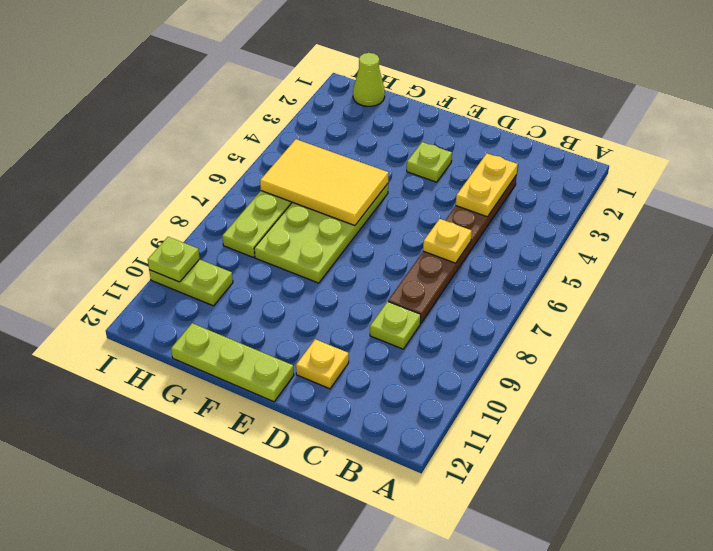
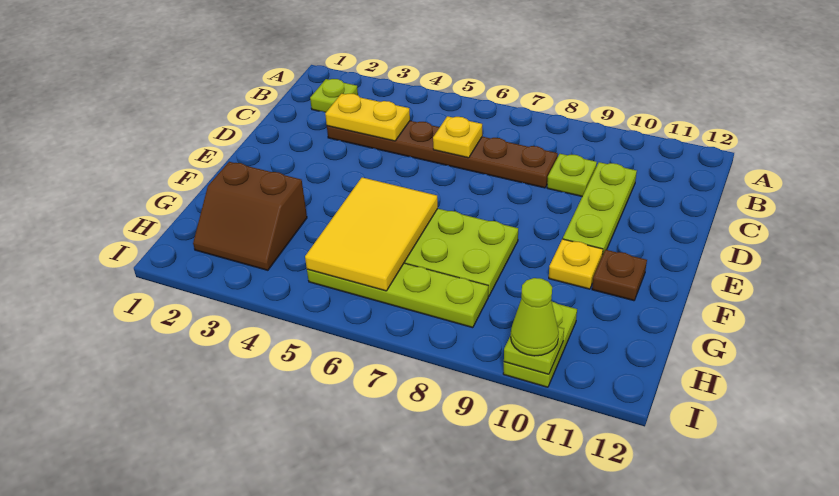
yellow plate D11 level 1 -> yellow plate F10 level 1
lime plate E3 level 1 -> lime plate B2 level 1
lime plate E12:G12 level 1 -> lime plate C10:E10 level 1
none -> brown plate F11 level 1
none -> brown slope G2:H3 level 1 top G
lime cone H1 level 1 -> lime cone I10 level 3

